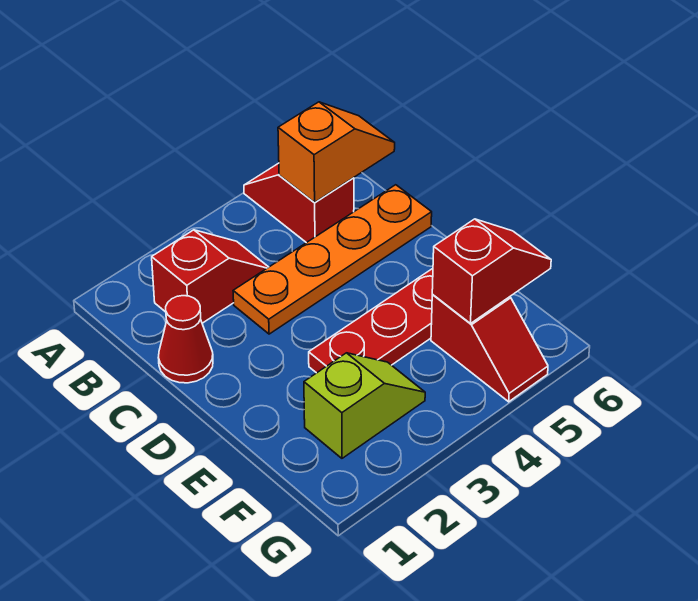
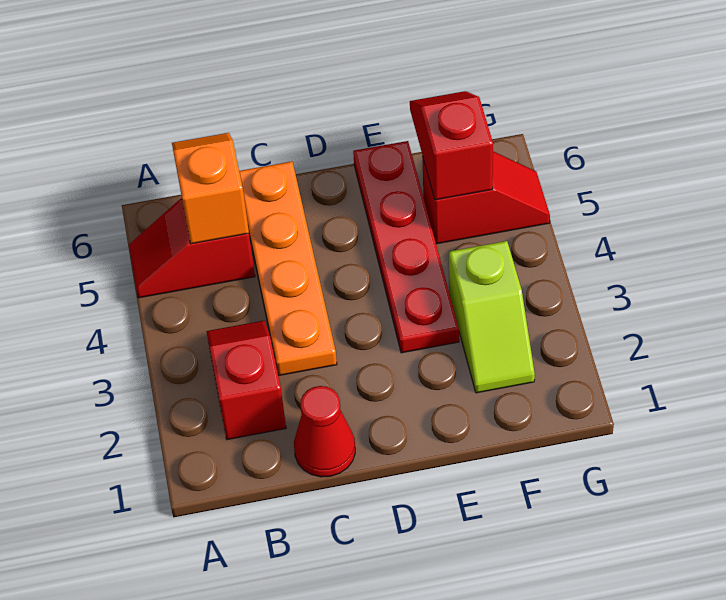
lime slope F2:F3 level 1 top 2 -> lime slope F2:F3 level 1 top 3

